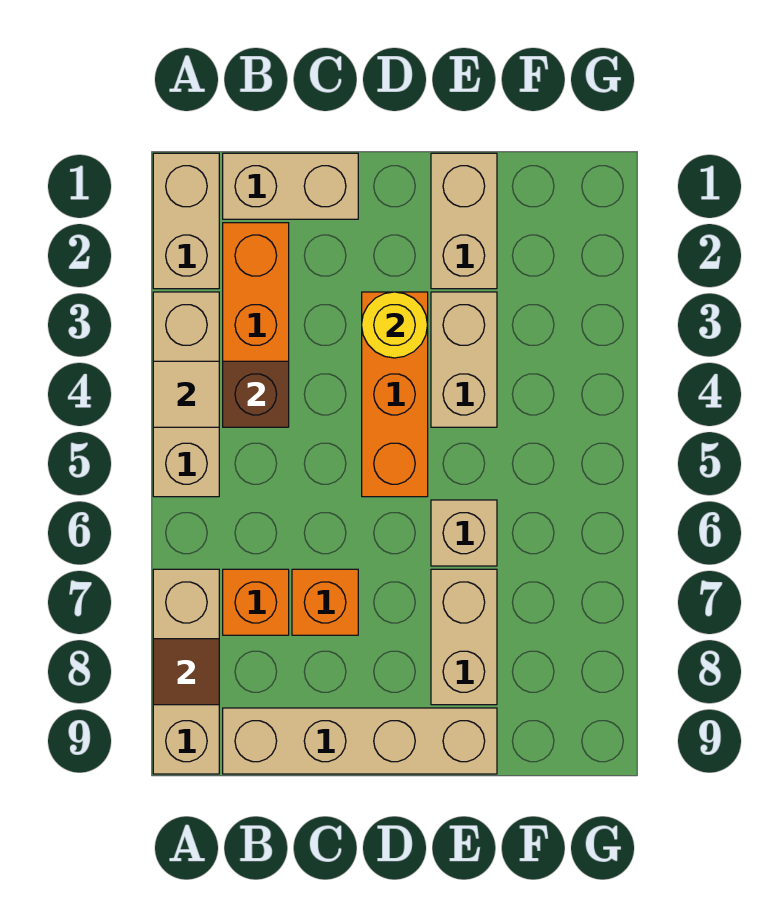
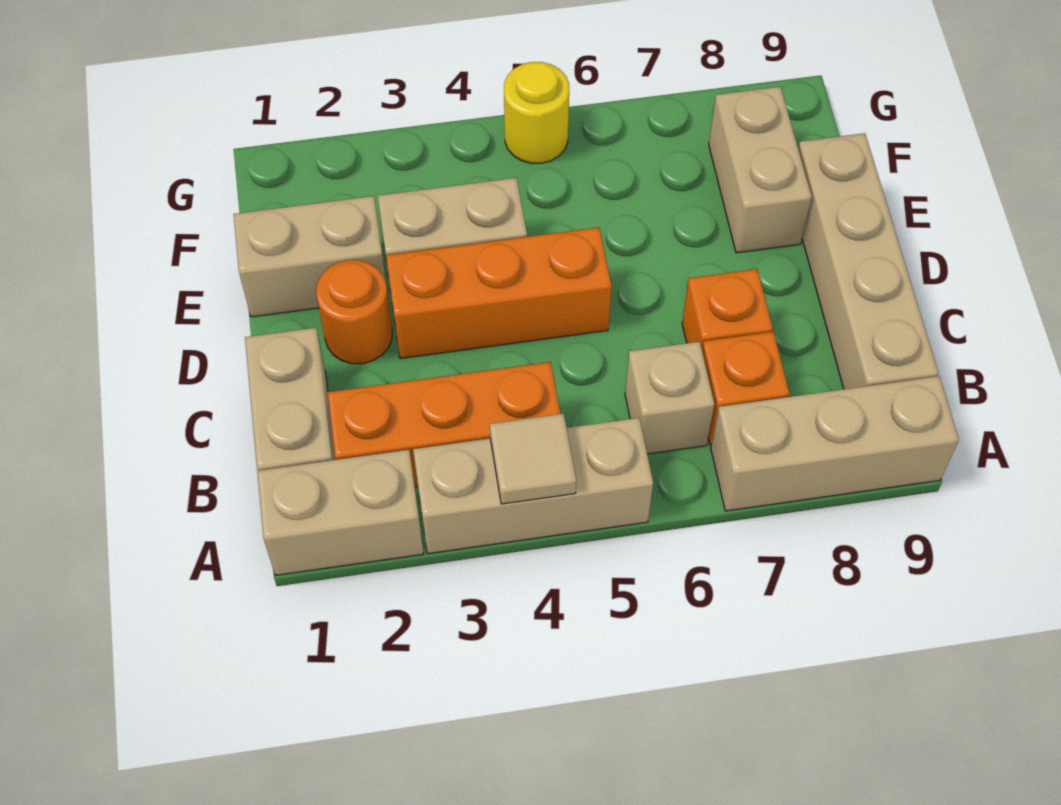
brown tile A8 level 2 -> none
brown brick B4 level 2 -> none
none -> orange round brick D2 level 1
yellow round brick D3 level 2 -> yellow round brick G5 level 1
tan brick E6 level 1 -> tan brick B6 level 1
tan brick E7:E8 level 1 -> tan brick E8:F8 level 1

